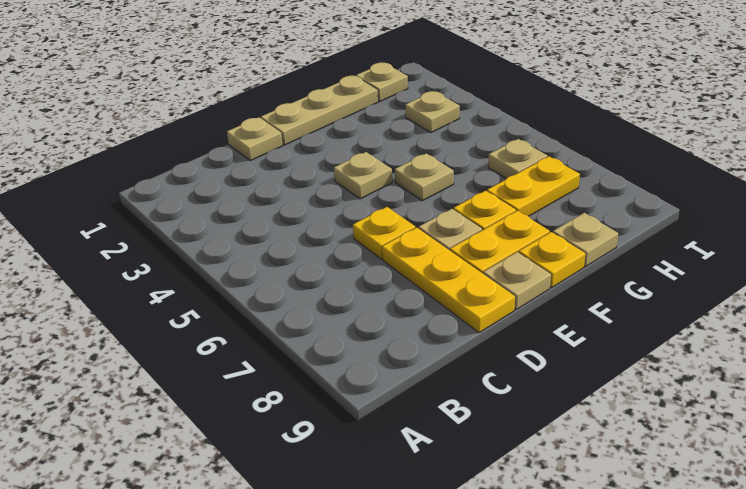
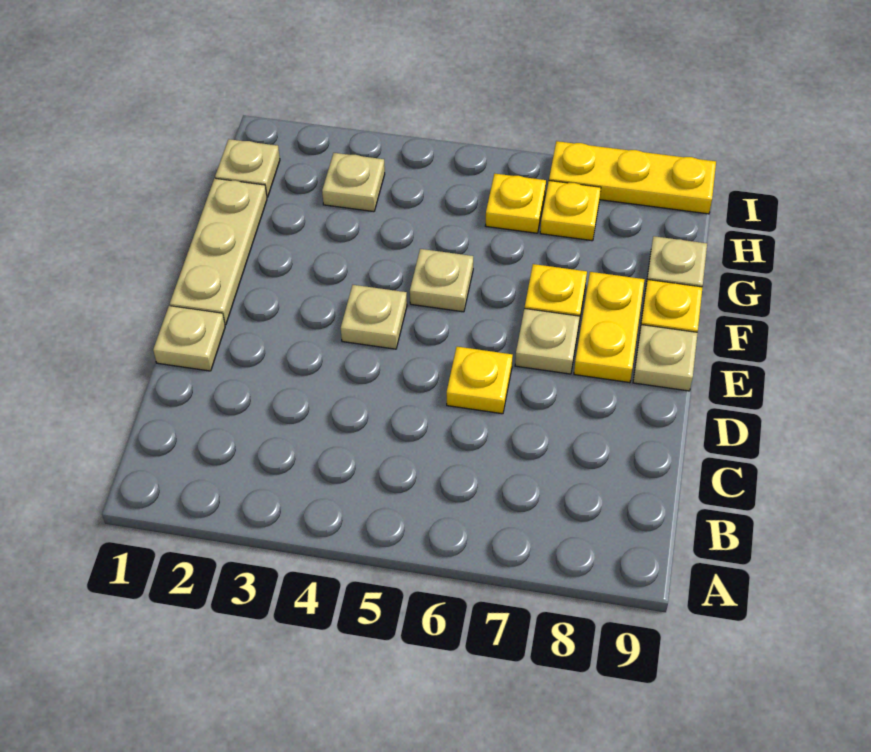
yellow plate D7:D9 level 1 -> yellow plate I7:I9 level 1
yellow plate G7:H7 level 1 -> yellow plate H7 level 1
tan plate H6 level 1 -> yellow plate H6 level 1

